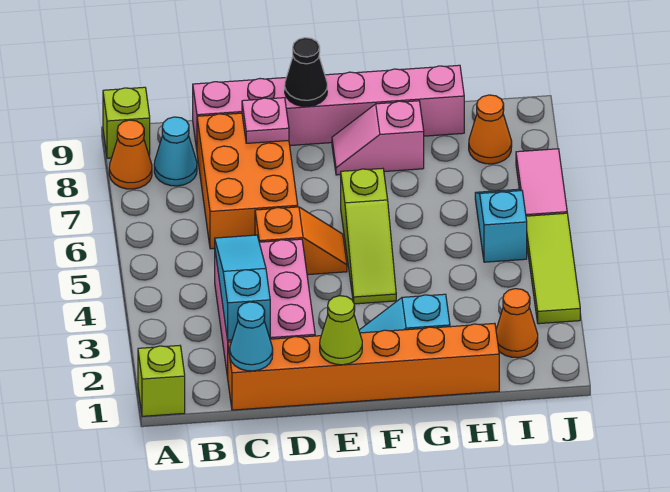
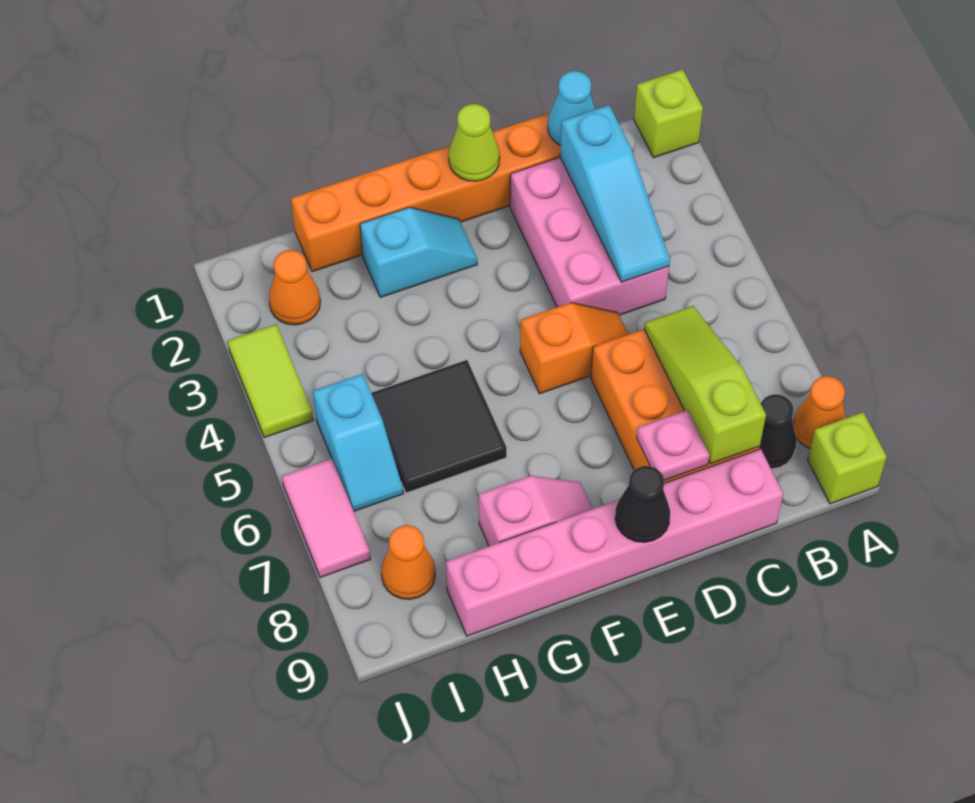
cyan cone B8 level 1 -> black cone B8 level 1
orange slope D5:E5 level 1 top D -> orange slope D5:E5 level 1 top E
lime slope F4:F6 level 1 top 6 -> lime slope C6:C8 level 2 top 8
none -> black tile G5:H6 level 1
lime tile J3:J5 level 1 -> lime tile J3:J4 level 1

